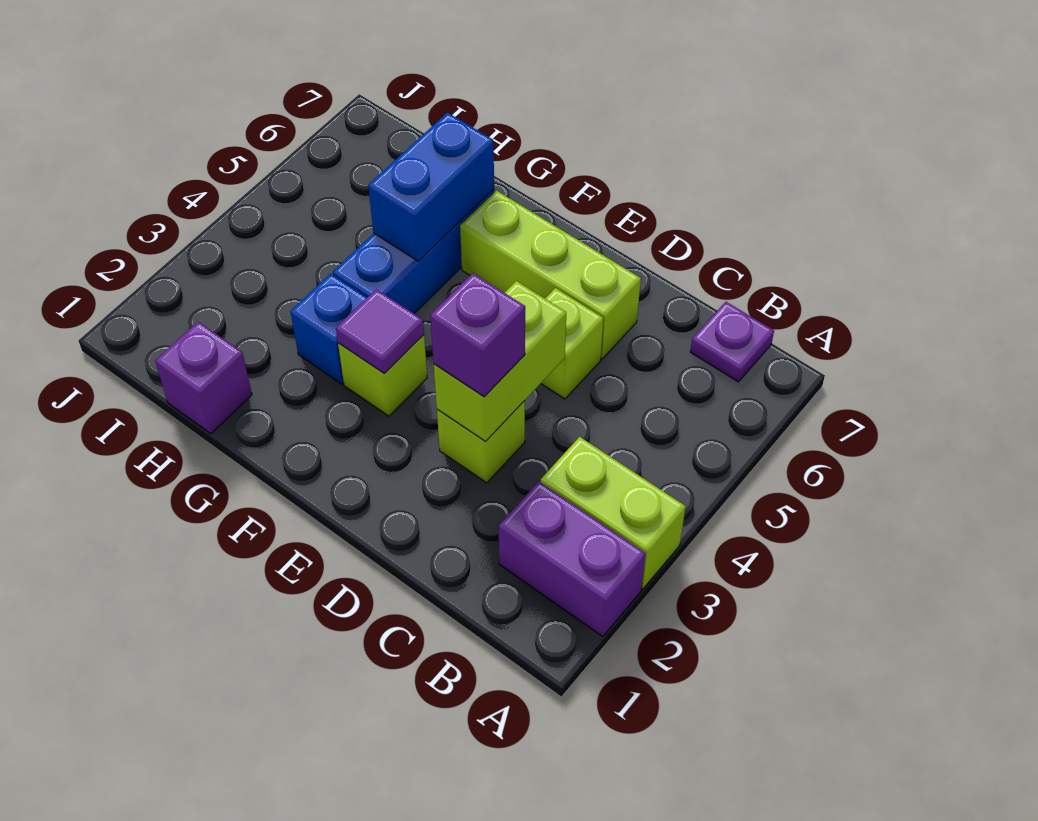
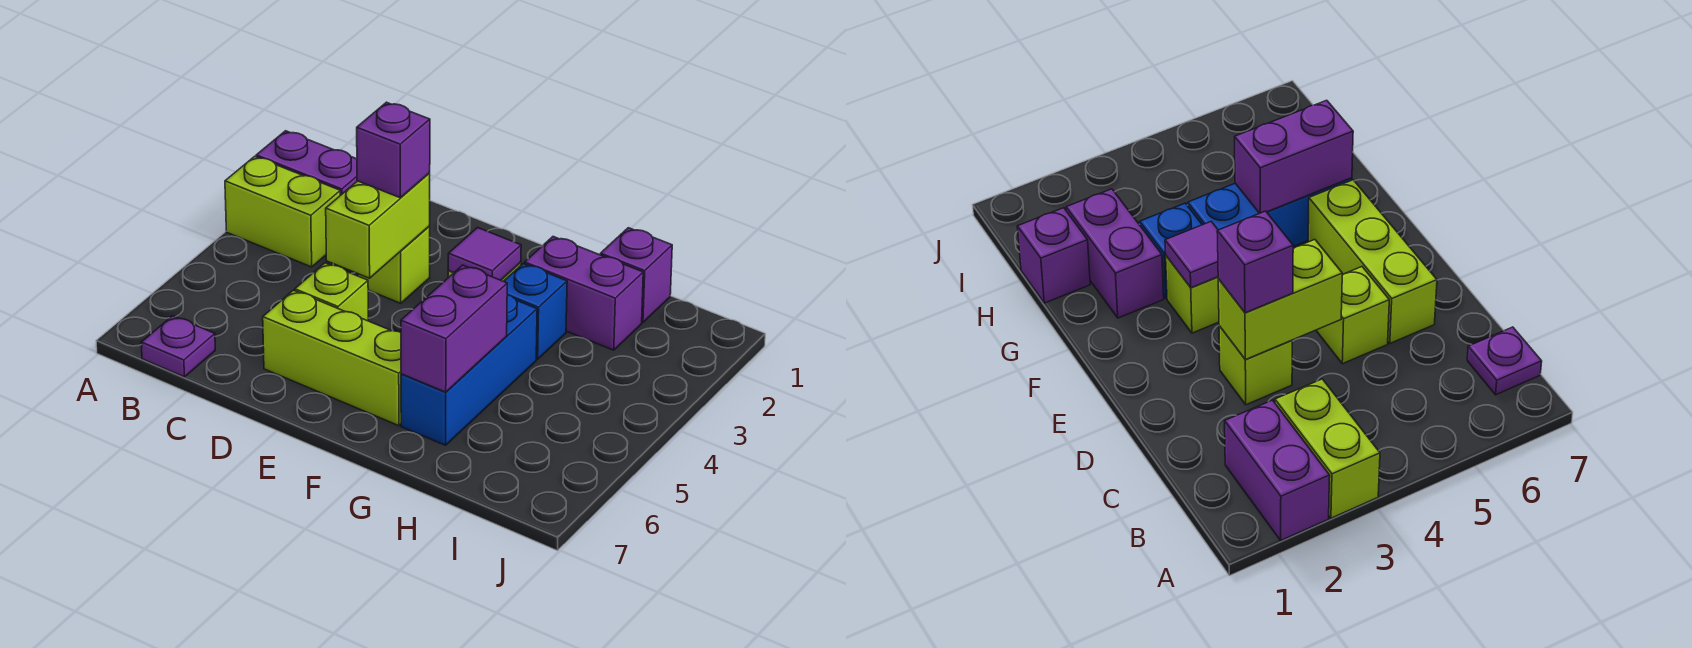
none -> purple brick G2:H2 level 1
blue brick G5:G6 level 2 -> purple brick G5:G6 level 2

